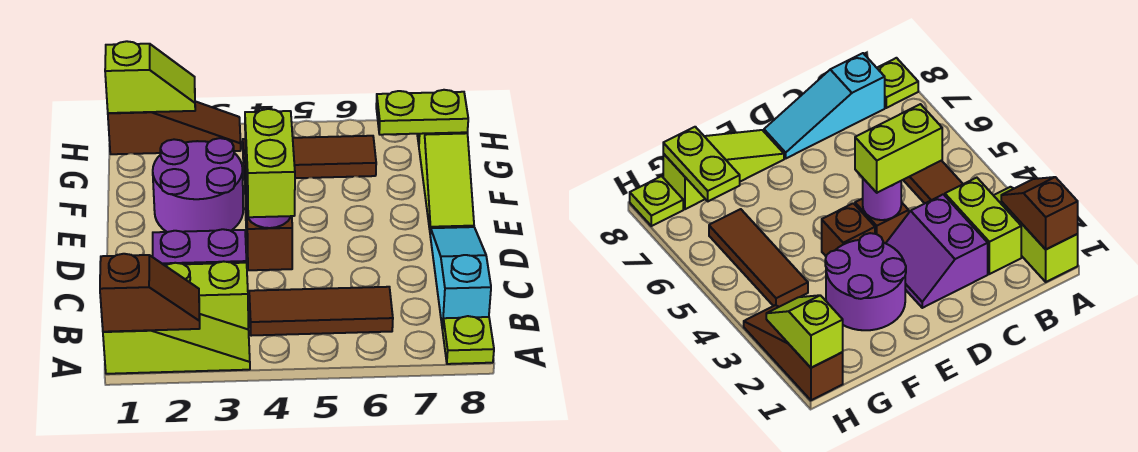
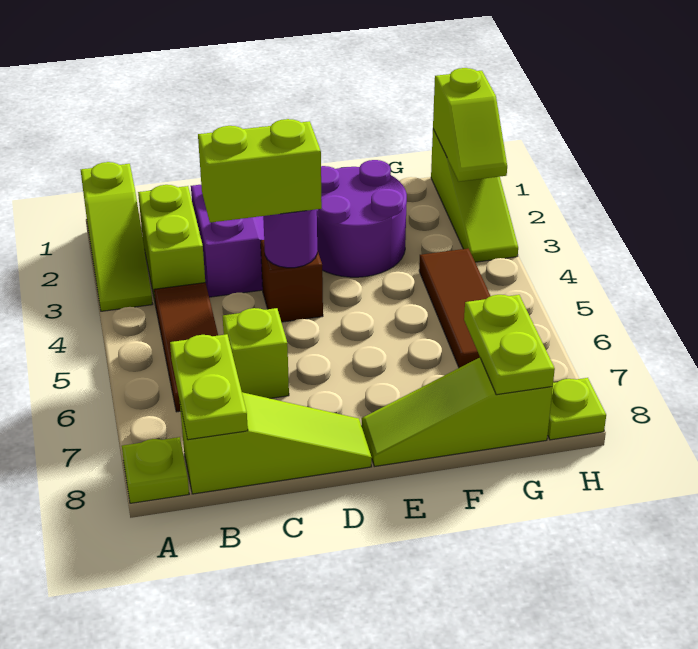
brown slope A1:A2 level 2 top 1 -> none
none -> lime plate B7:B8 level 2
cyan slope B8:D8 level 1 top B -> lime slope B8:D8 level 1 top B
none -> lime brick C6 level 1
brown brick E4 level 1 -> none
brown slope H1:H3 level 1 top 1 -> lime slope H1:H3 level 1 top 1

